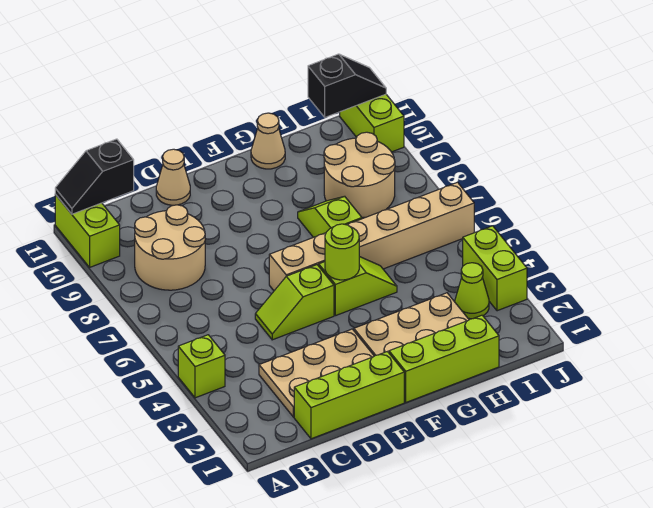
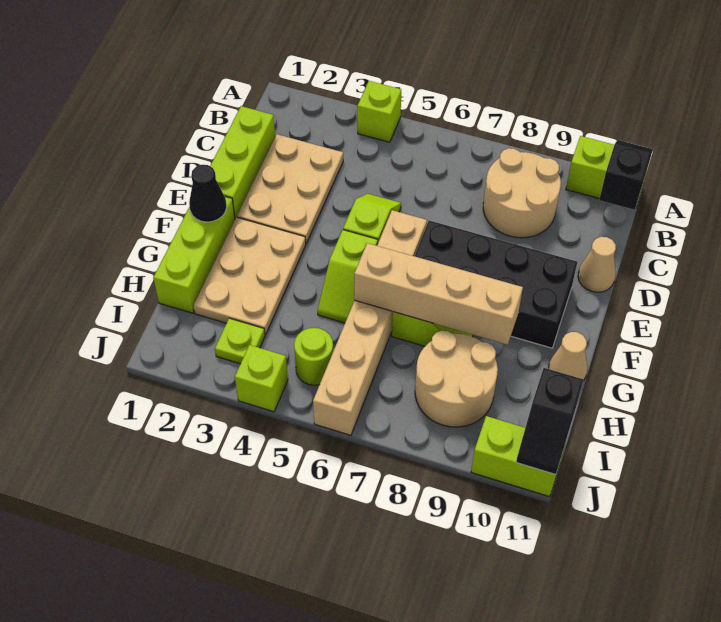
none -> black brick E7:F10 level 1
none -> black cone F1 level 2
lime round brick F5 level 2 -> lime round brick I5 level 1
none -> tan brick G6:G9 level 2
lime cone I3 level 1 -> lime plate I3 level 1
lime brick J3:J4 level 1 -> lime brick J4 level 1

